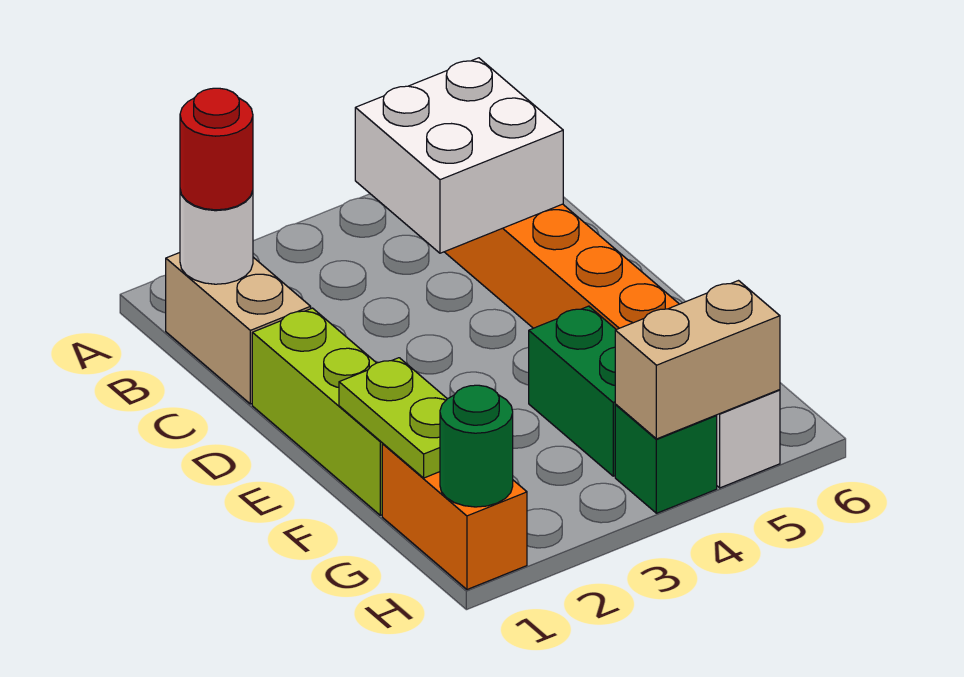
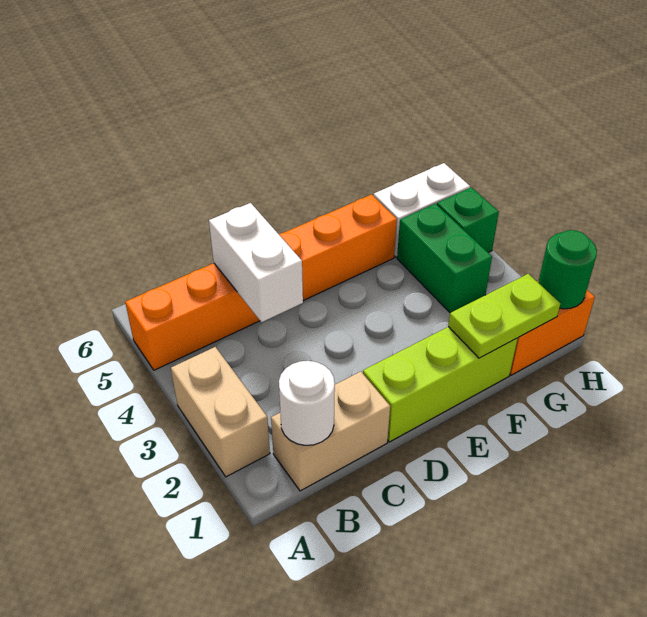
red round brick B1 level 3 -> none
white brick B4:C5 level 2 -> white brick C4:C5 level 2
green brick F4:G4 level 1 -> green brick G3:G4 level 1
tan brick H4:H5 level 2 -> tan brick A2:A3 level 1

